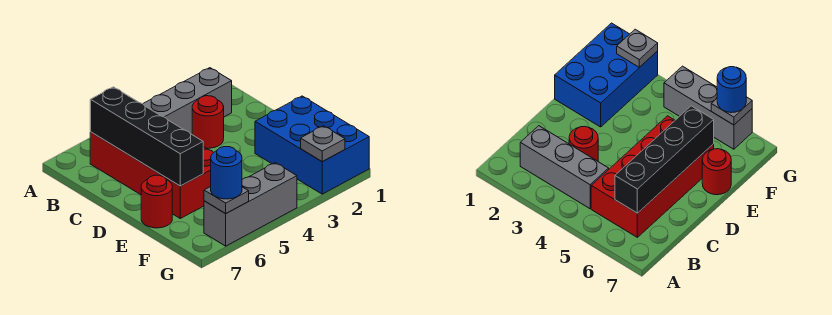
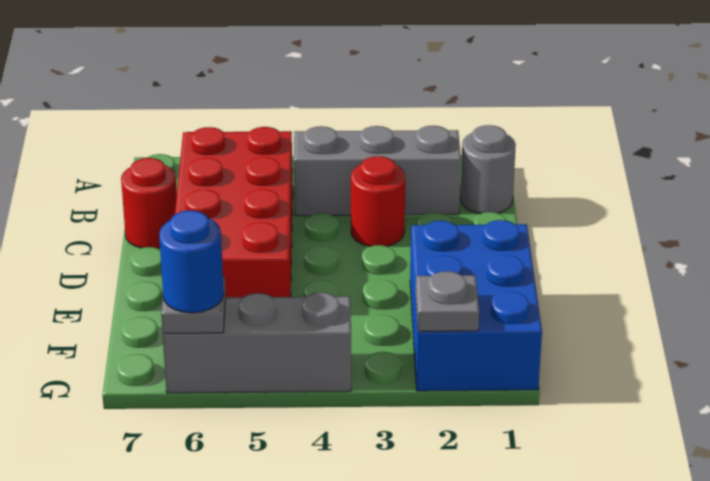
none -> grey round brick B1 level 1
black brick B6:E6 level 2 -> none
red round brick E7 level 1 -> red round brick C7 level 1

